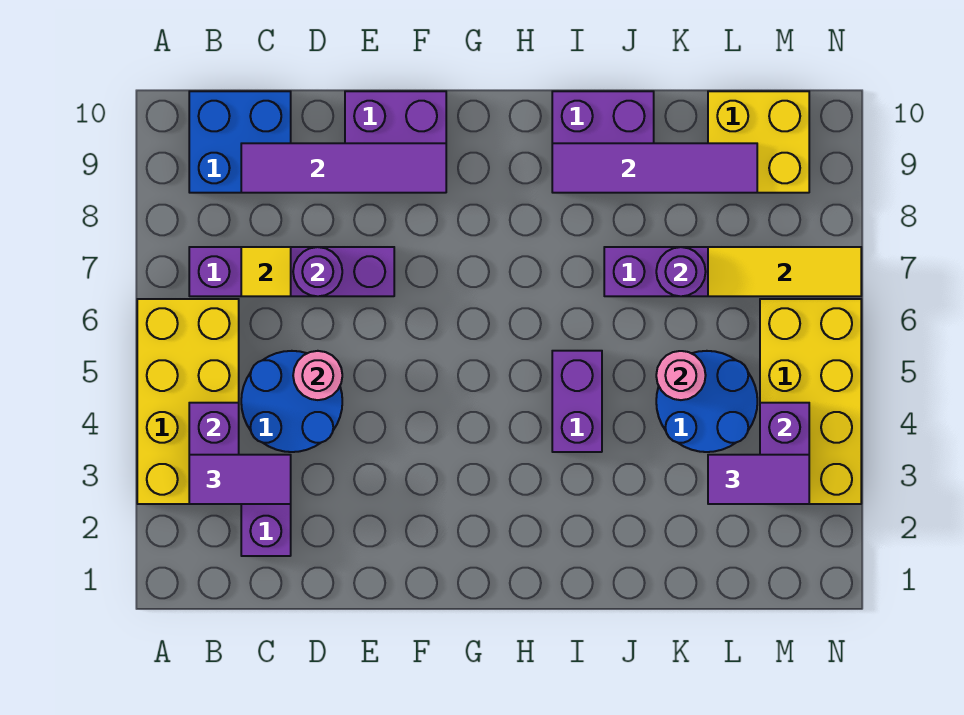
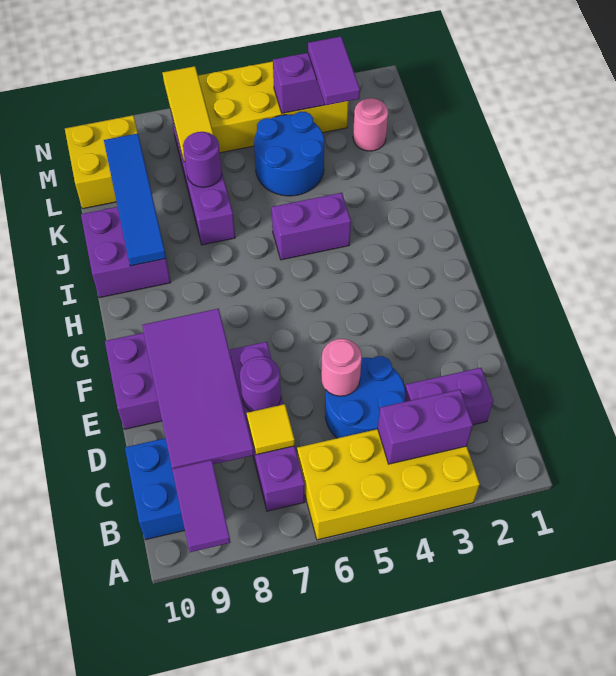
purple tile B3:C3 level 3 -> purple tile A9:B9 level 2
purple tile C9:F9 level 2 -> purple tile C8:F9 level 2
purple tile I9:L9 level 2 -> blue tile I9:L9 level 2
pink round brick K5 level 2 -> pink round brick L2 level 1

